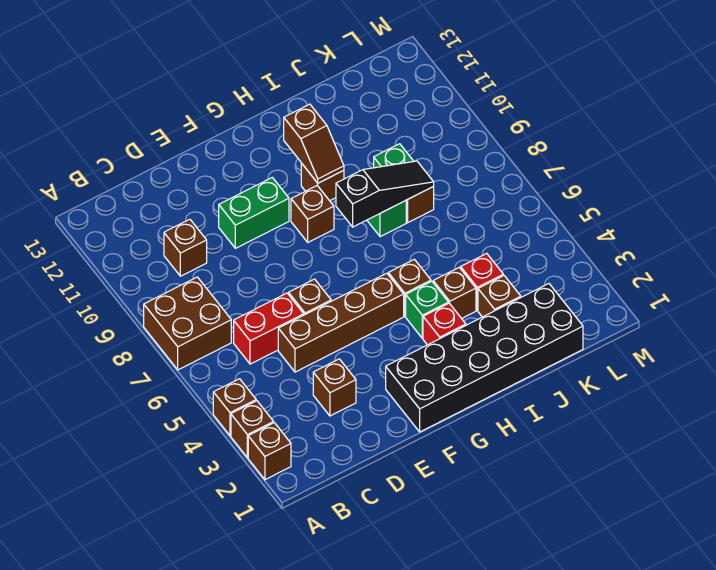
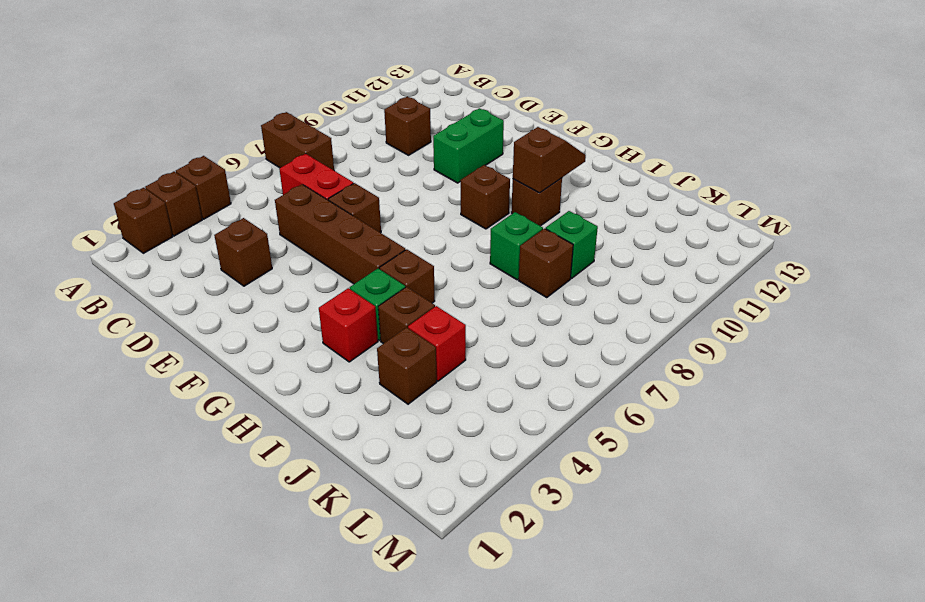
brown brick A7:B8 level 1 -> brown brick A7:B7 level 1
green brick E10:F10 level 1 -> green brick E10:E11 level 1
black brick F1:K2 level 1 -> none
black slope H8:J8 level 2 top H -> none
brown slope H10:H11 level 2 top 11 -> brown slope H10:H11 level 2 top 10

